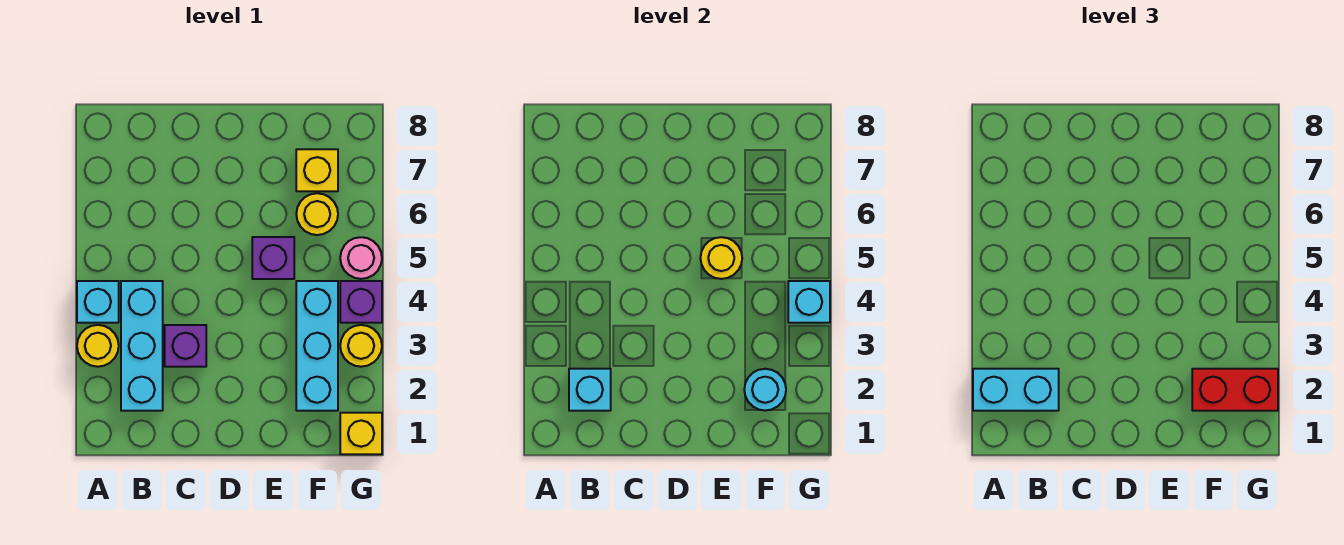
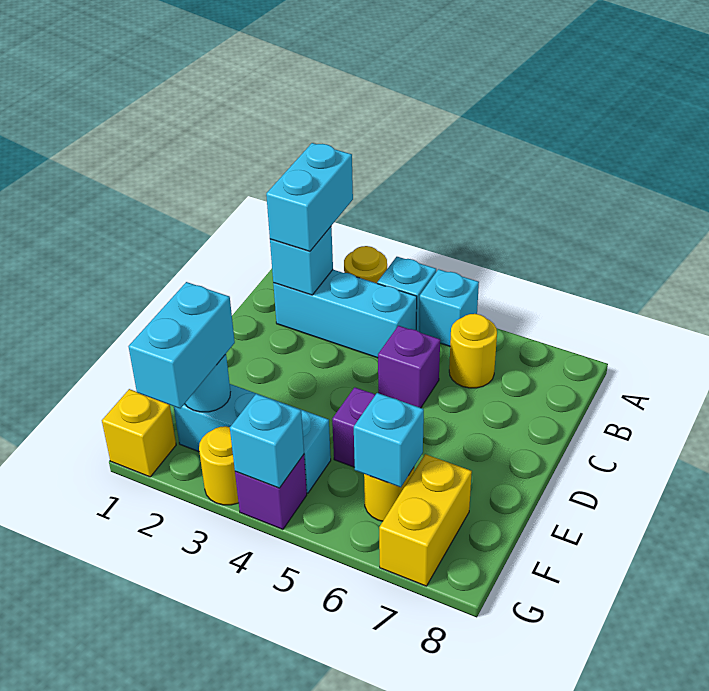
none -> cyan brick A5 level 1
purple brick C3 level 1 -> purple brick C5 level 1
yellow round brick E5 level 2 -> yellow round brick B6 level 1
red brick F2:G2 level 3 -> cyan brick F2:G2 level 3
none -> cyan brick F6 level 2
yellow brick F7 level 1 -> yellow brick F7:G7 level 1
pink round brick G5 level 1 -> none

